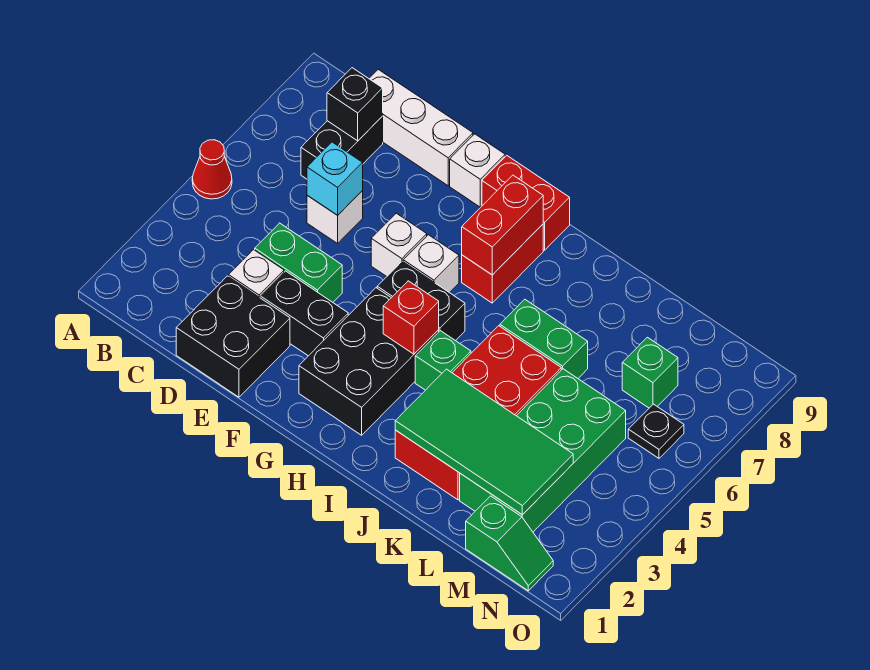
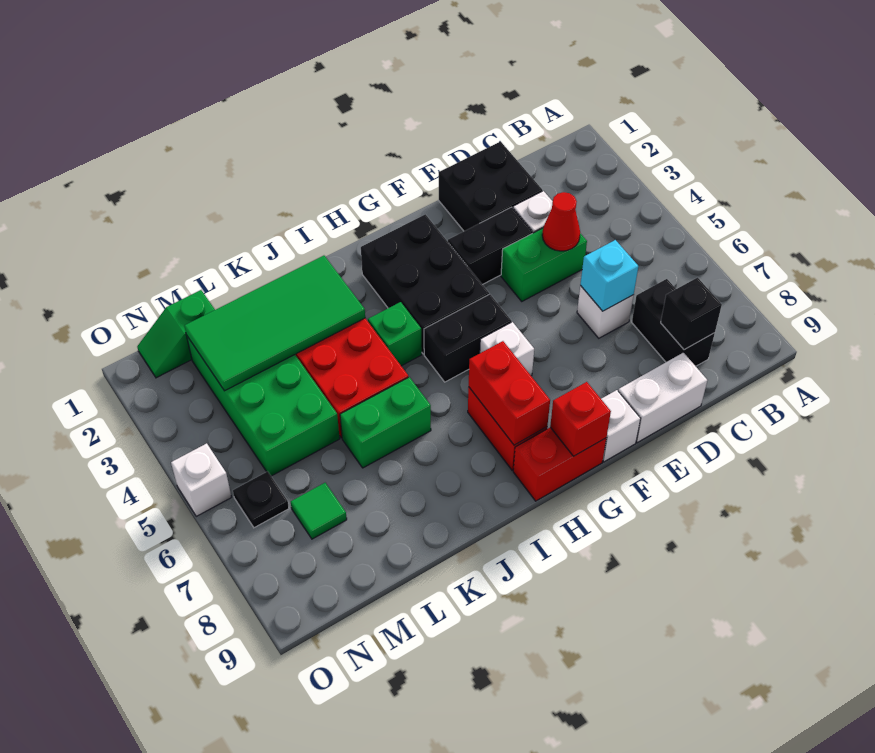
red cone A5 level 1 -> red cone D4 level 2
white brick C9:E9 level 1 -> white brick D9:E9 level 1
white brick F6 level 1 -> white brick O5 level 1
red brick H4 level 2 -> red brick G9 level 2
green brick M7 level 1 -> green tile M7 level 1

